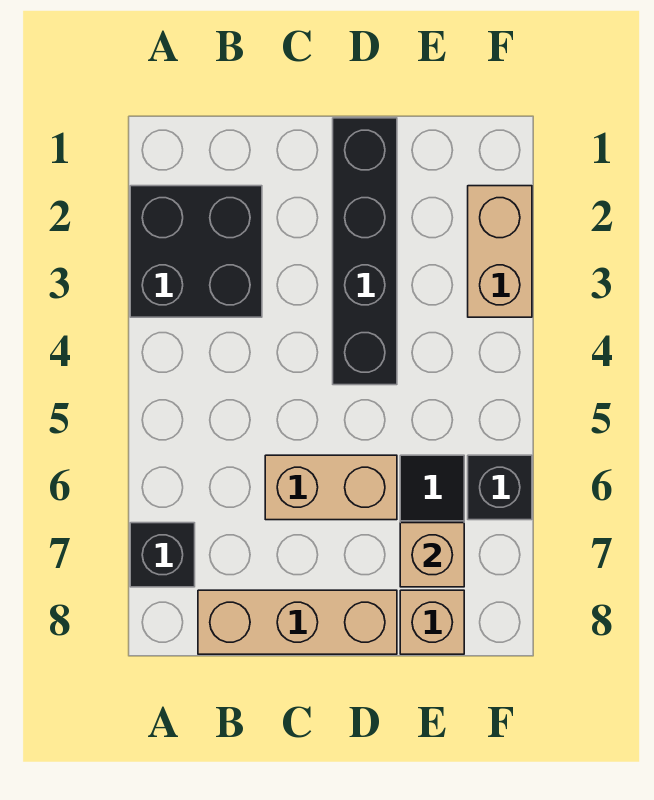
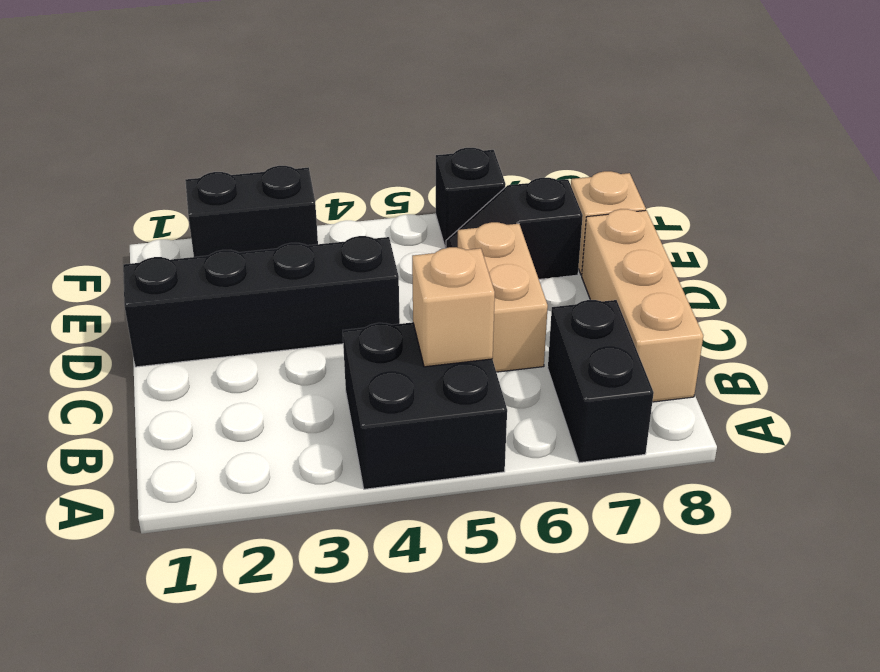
black brick A2:B3 level 1 -> black brick A4:B5 level 1
black brick A7 level 1 -> black brick A7:B7 level 1
tan brick E7 level 2 -> tan brick B5 level 2
tan brick F2:F3 level 1 -> black brick F2:F3 level 1

